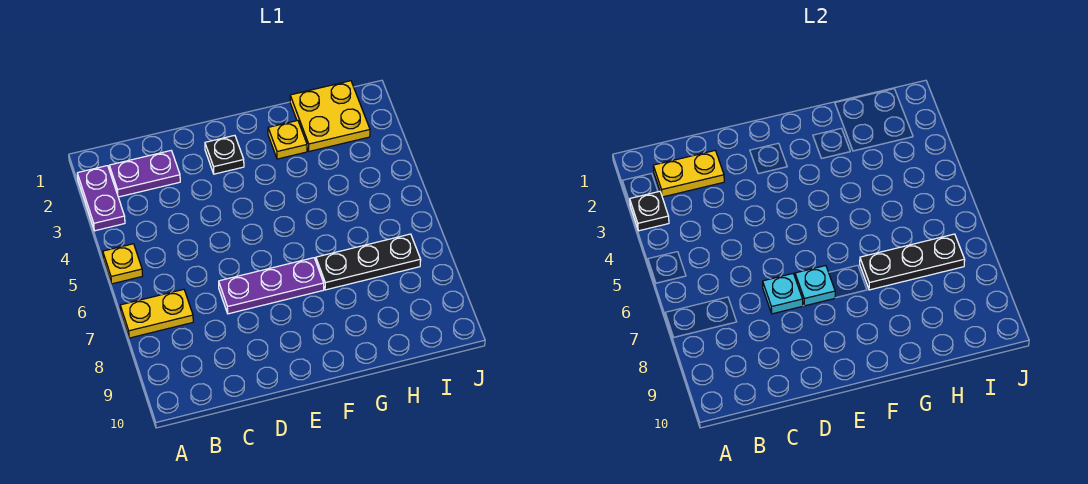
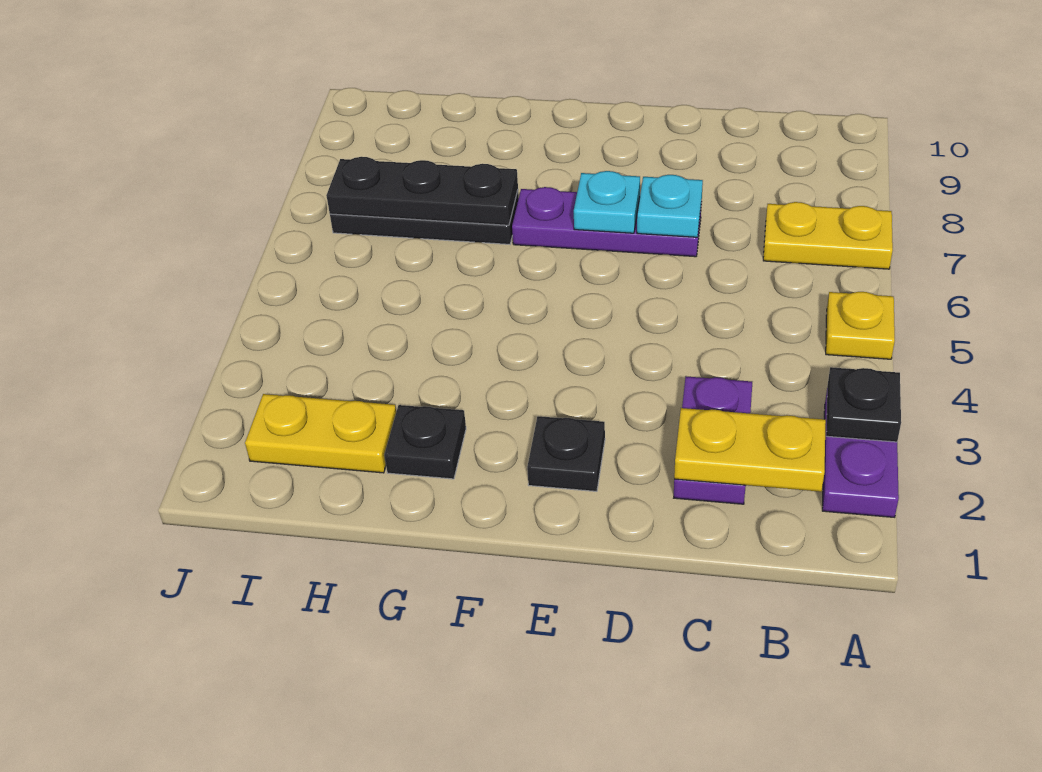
purple plate B2:C2 level 1 -> purple plate C2:C3 level 1
yellow plate G2 level 1 -> black plate G2 level 1
yellow plate H1:I2 level 1 -> yellow plate H2:I2 level 1

